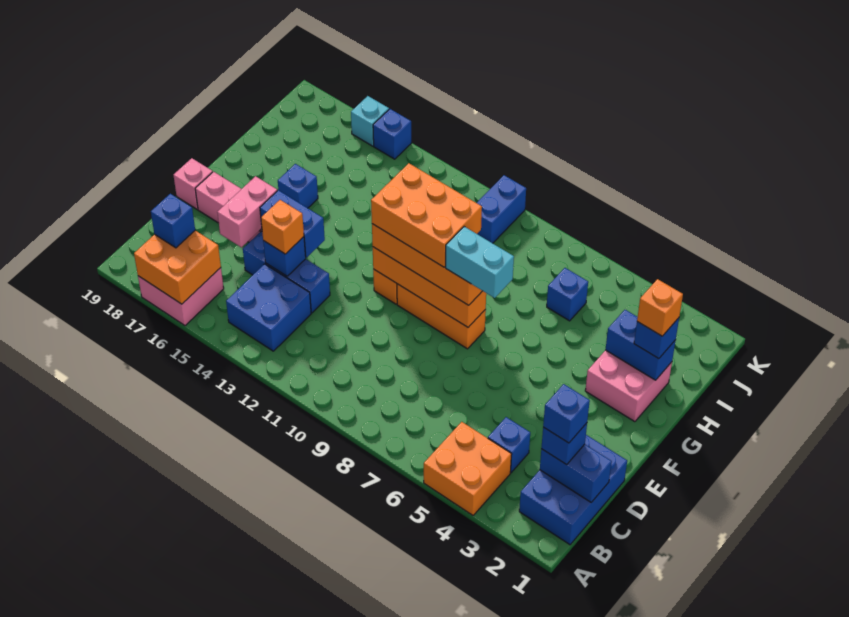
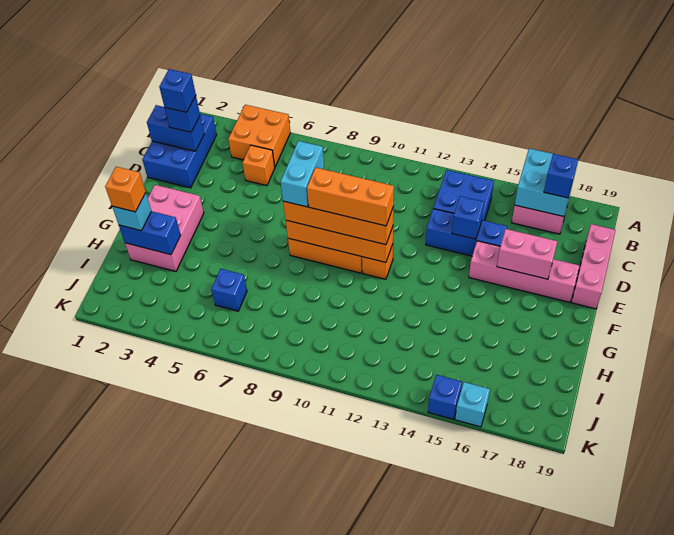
orange brick A16:B17 level 2 -> cyan brick A16:B17 level 2
blue brick C4 level 1 -> none
orange brick D14 level 3 -> orange brick C5 level 1
pink brick D16:E16 level 2 -> pink brick E16:E17 level 2
blue brick E14:E15 level 2 -> none
pink brick E19 level 1 -> pink brick C19:E19 level 1
cyan brick F7:F8 level 4 -> cyan brick E8:F8 level 4
orange brick F9:G11 level 4 -> orange brick F9:F11 level 4
pink brick G2:H3 level 1 -> pink brick F2:H3 level 1
blue brick G16 level 1 -> none
blue brick H2 level 3 -> cyan brick H2 level 3
blue brick J10:K10 level 1 -> none

